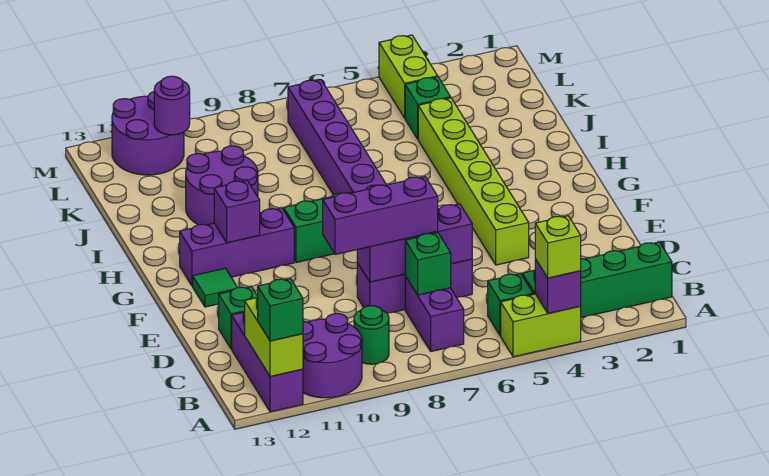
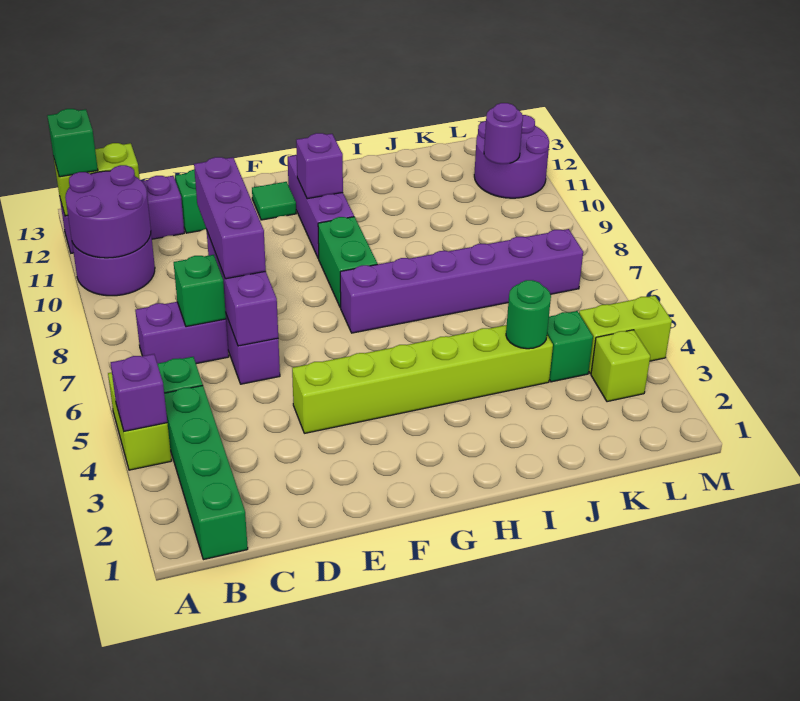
lime brick A4 level 3 -> lime brick L3 level 1
green round brick B9 level 1 -> green round brick J4 level 2
purple round brick I10:J11 level 1 -> purple round brick A10:B11 level 2

